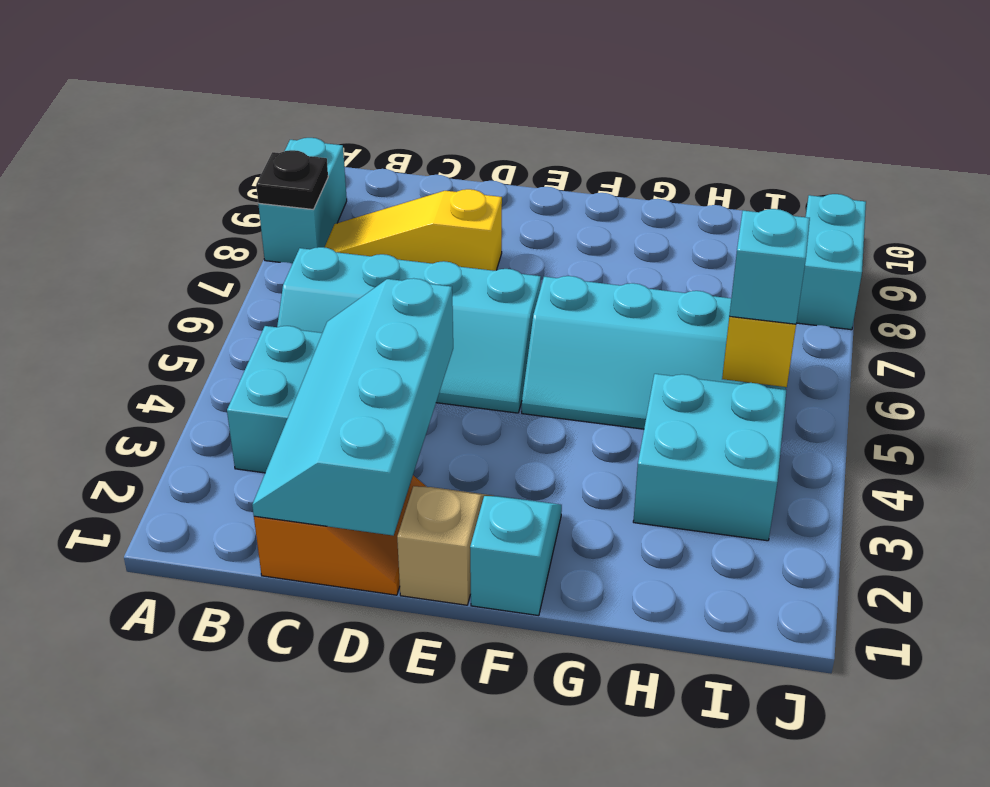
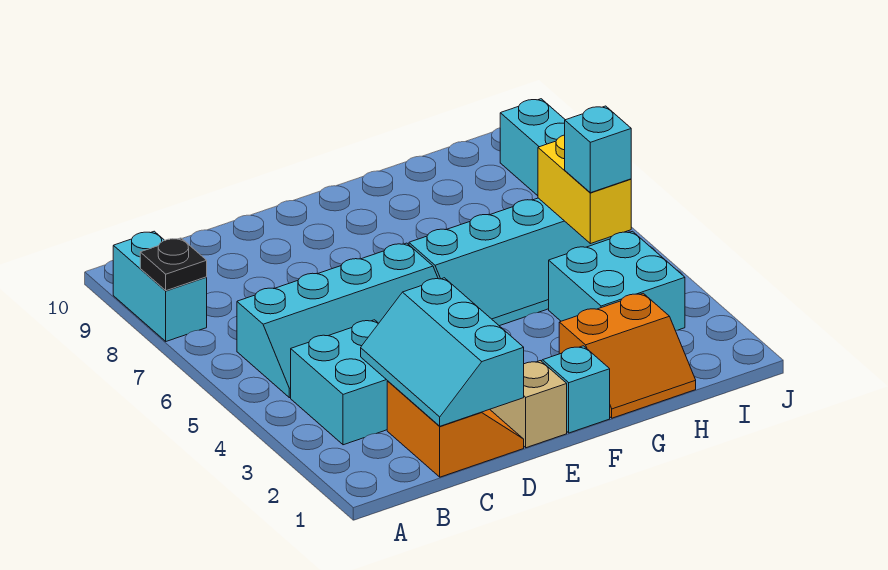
yellow slope B8:D8 level 1 top D -> none
cyan slope C1:D4 level 2 top D -> cyan slope C1:D3 level 2 top D
none -> orange slope G1:H2 level 1 top 2

